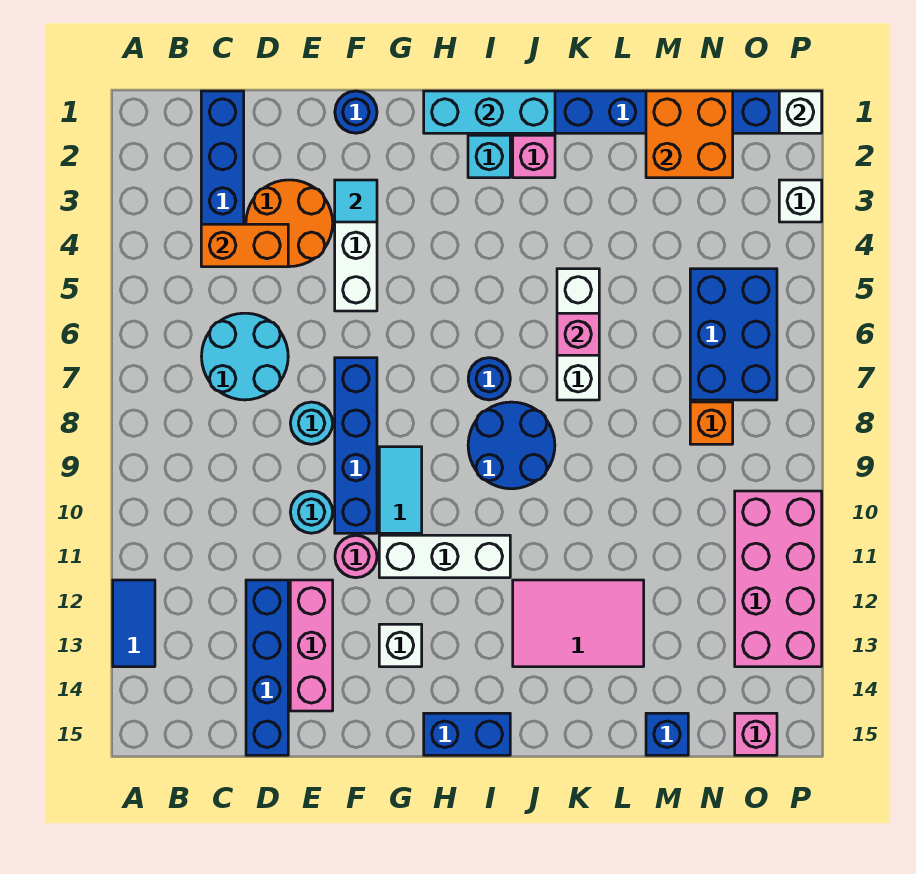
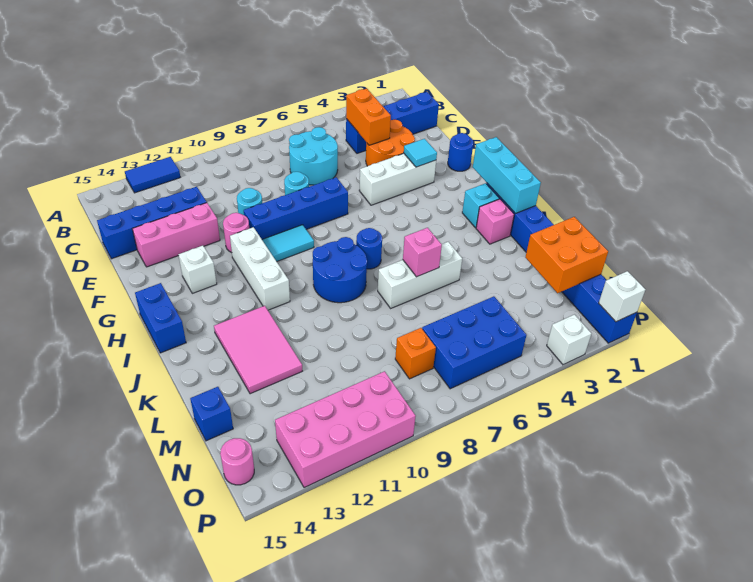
pink brick O15 level 1 -> pink round brick O15 level 1

